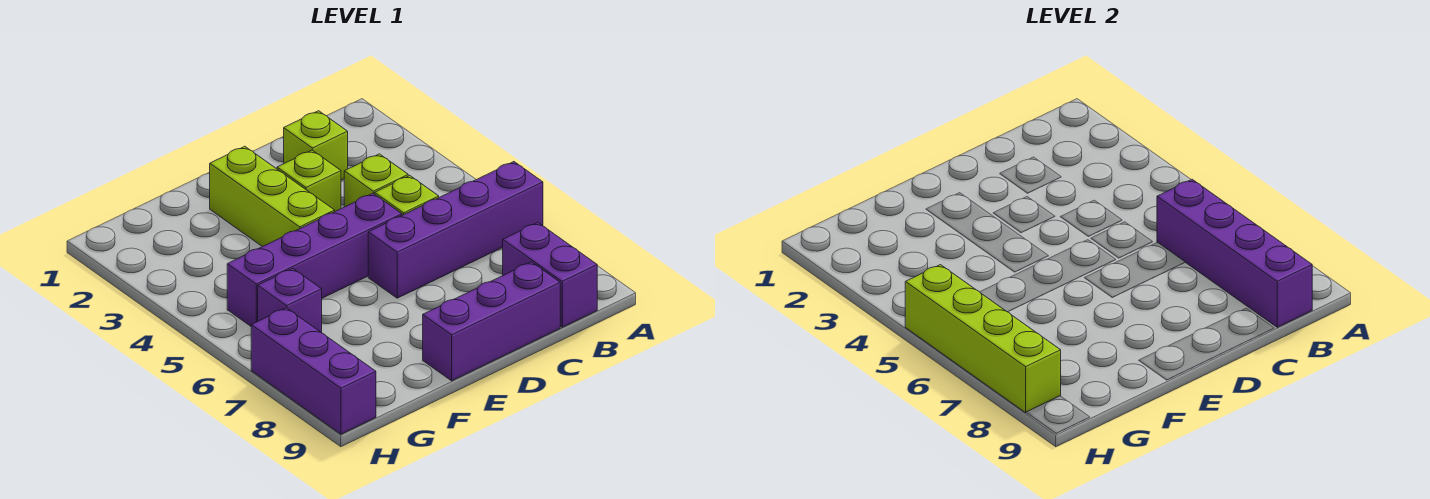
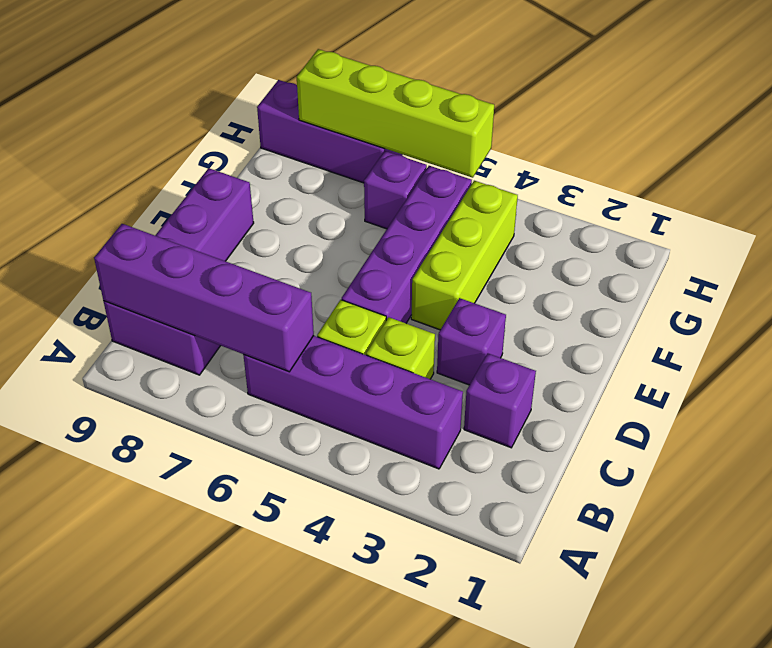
purple brick A6:D6 level 1 -> purple brick B3:B6 level 1
lime brick C2 level 1 -> purple brick C2 level 1
lime brick D3 level 1 -> purple brick D3 level 1
lime brick E2:E4 level 1 -> lime brick E4:G4 level 1

